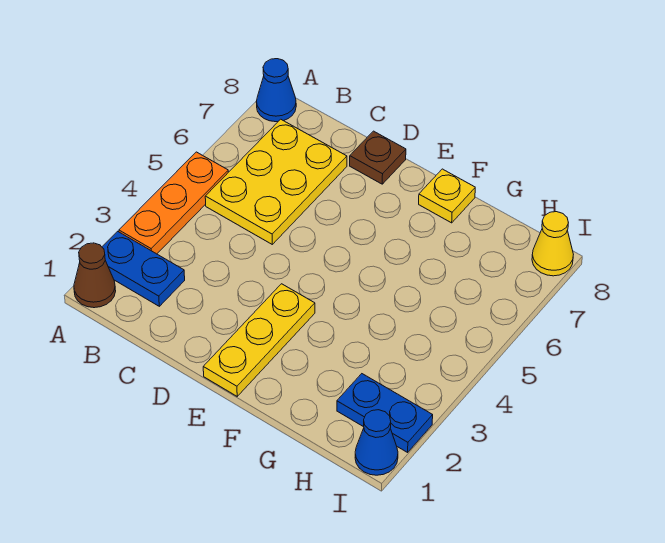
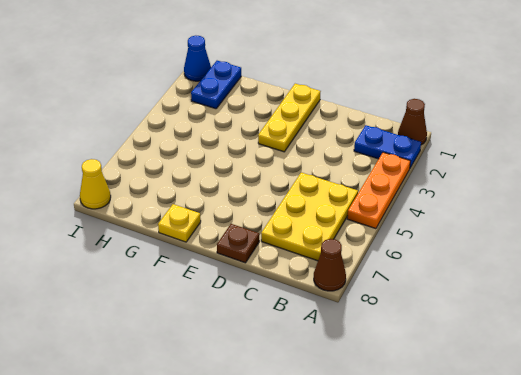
blue cone A8 level 1 -> brown cone A8 level 1
blue plate H2:I2 level 1 -> blue plate H1:H2 level 1

